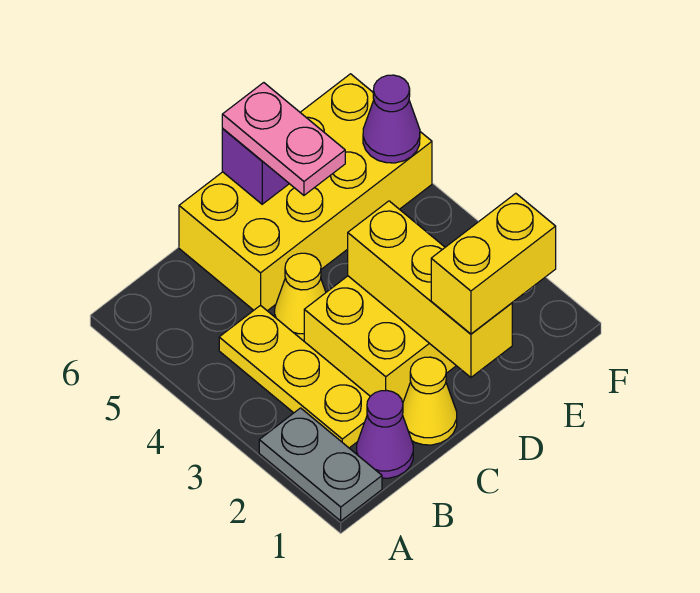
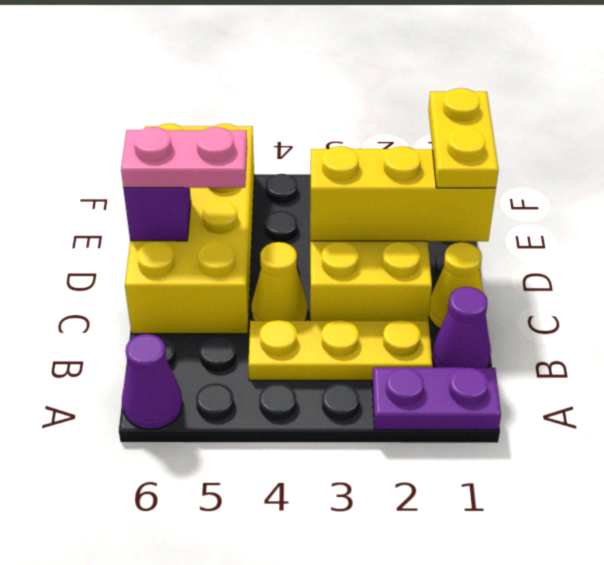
grey plate A1:A2 level 1 -> purple plate A1:A2 level 1
yellow brick D1:E1 level 3 -> yellow plate D1:E1 level 3
purple cone F5 level 2 -> purple cone A6 level 1

